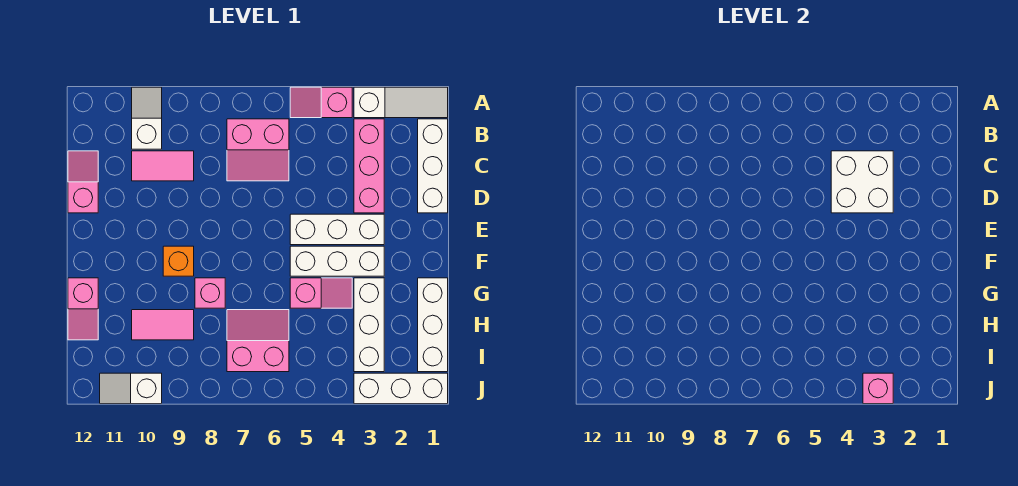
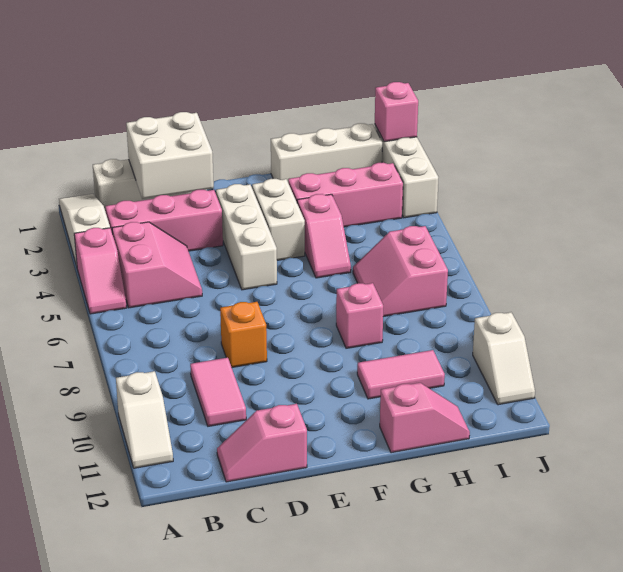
white slope A10:B10 level 1 top B -> white slope A10:A11 level 1 top 10
pink slope B6:C7 level 1 top B -> pink slope B4:C5 level 1 top B
white brick C3:D4 level 2 -> white brick C1:D2 level 2
white brick F3:F5 level 1 -> white brick F3:F4 level 1
orange brick F9 level 1 -> orange brick D8 level 1
white brick G3:I3 level 1 -> pink brick G3:I3 level 1
pink slope G4:G5 level 1 top 5 -> pink slope G4:G5 level 1 top 4
pink tile H9:H10 level 1 -> pink tile G10:H10 level 1
pink brick J3 level 2 -> pink brick J1 level 2

